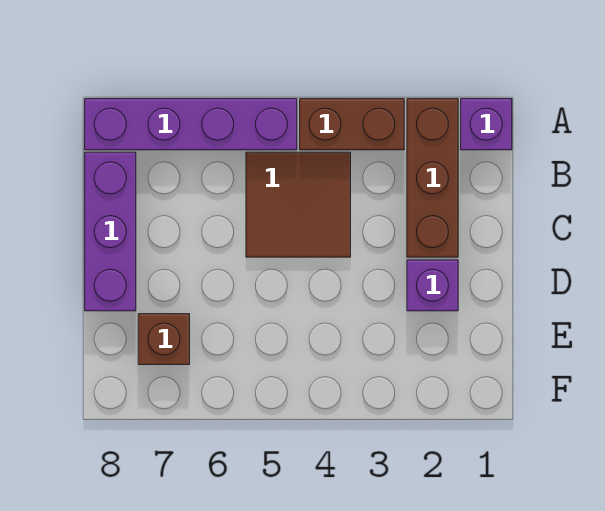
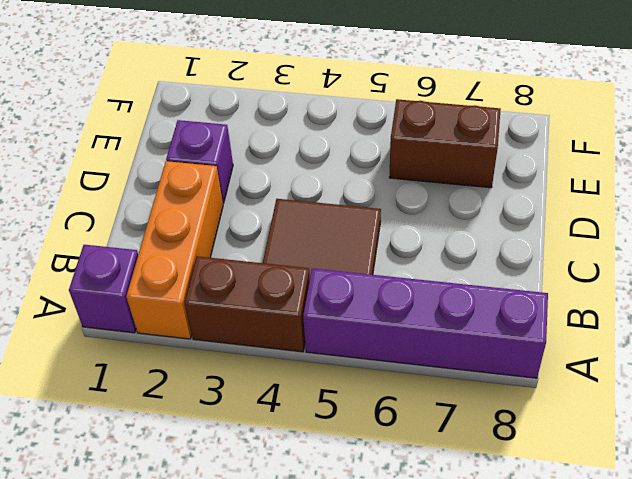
brown brick A2:C2 level 1 -> orange brick A2:C2 level 1
purple brick B8:D8 level 1 -> none
brown brick E7 level 1 -> brown brick E6:E7 level 1

